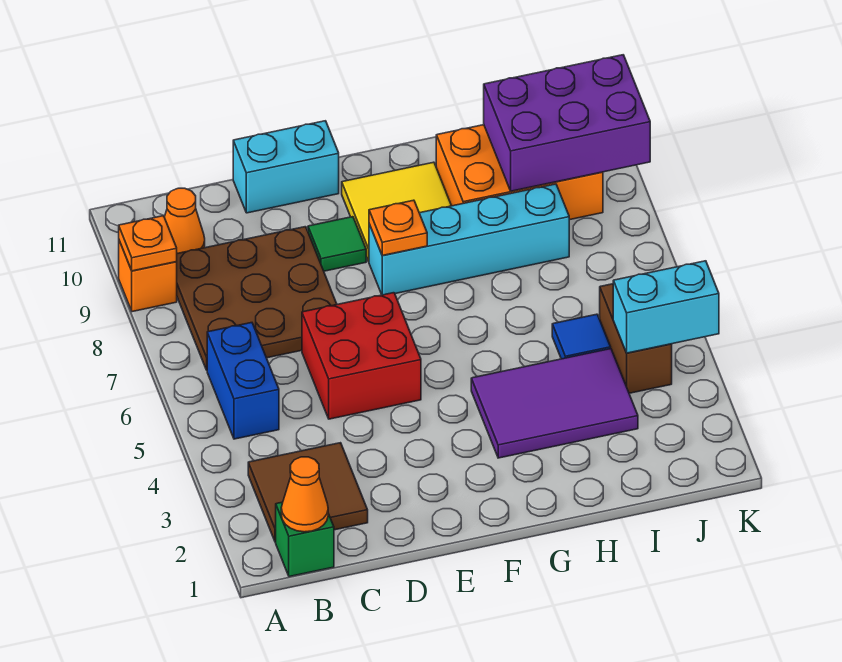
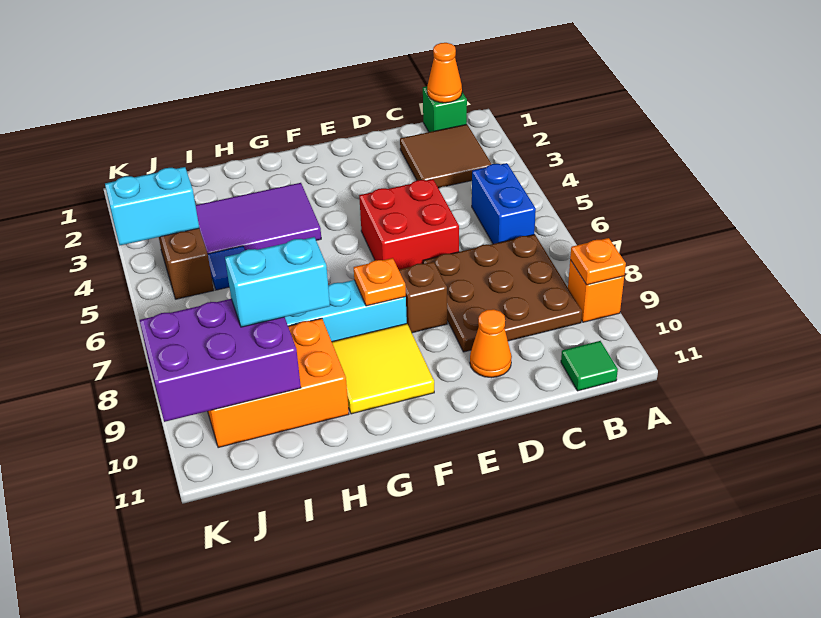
orange cone B10 level 1 -> orange cone D10 level 1
cyan brick D11:E11 level 1 -> cyan brick H9:I9 level 3
none -> brown brick E8 level 1
green tile E9 level 1 -> green tile B11 level 1

